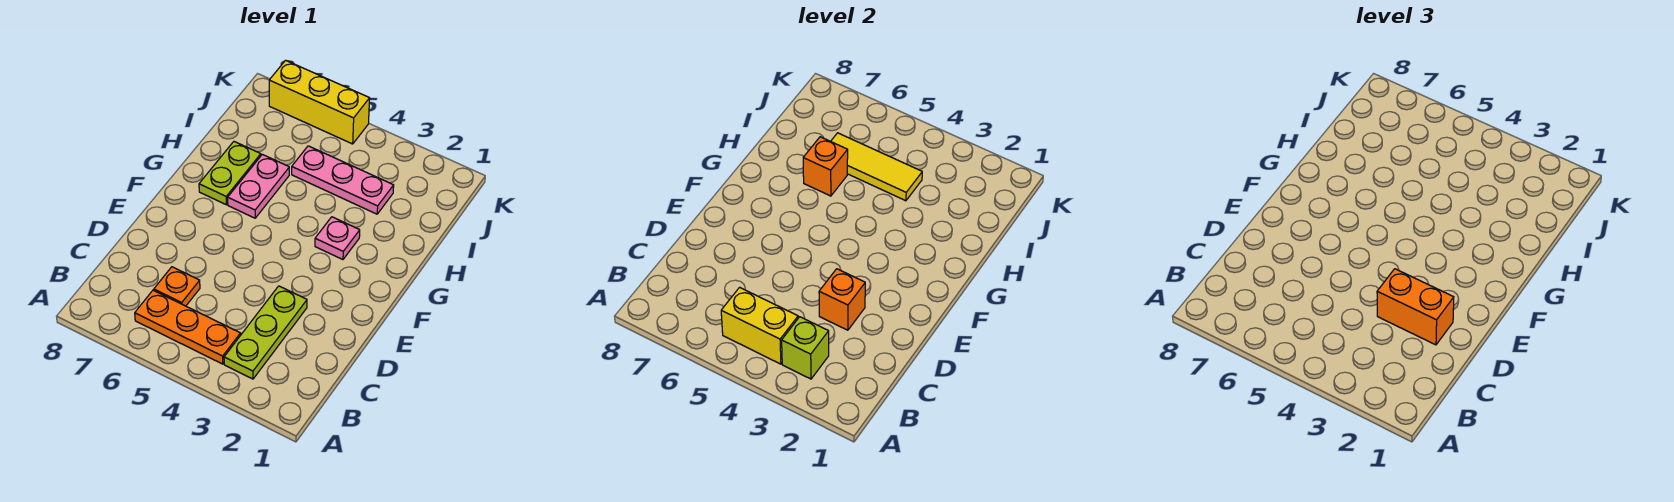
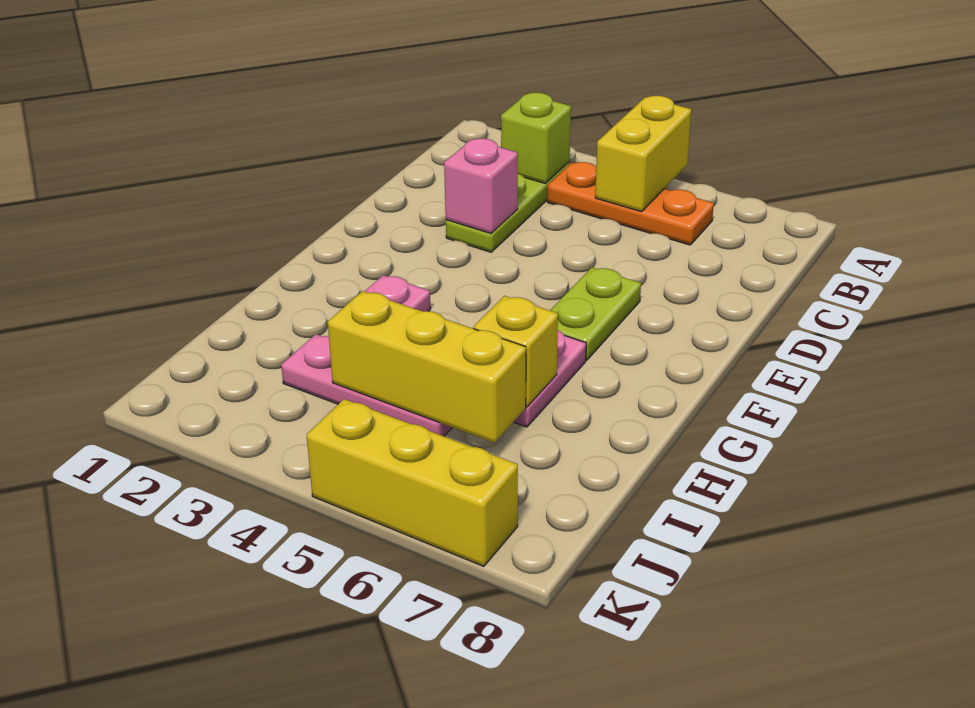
yellow brick B4:B5 level 2 -> yellow brick A5:B5 level 2
orange plate C6 level 1 -> none
orange brick D2:D3 level 3 -> none
orange brick D3 level 2 -> pink brick D3 level 2
lime plate G7:H7 level 1 -> lime plate E6:F6 level 1
orange brick H6 level 2 -> yellow brick H6 level 2
yellow tile I4:I6 level 2 -> yellow brick I4:I6 level 2

